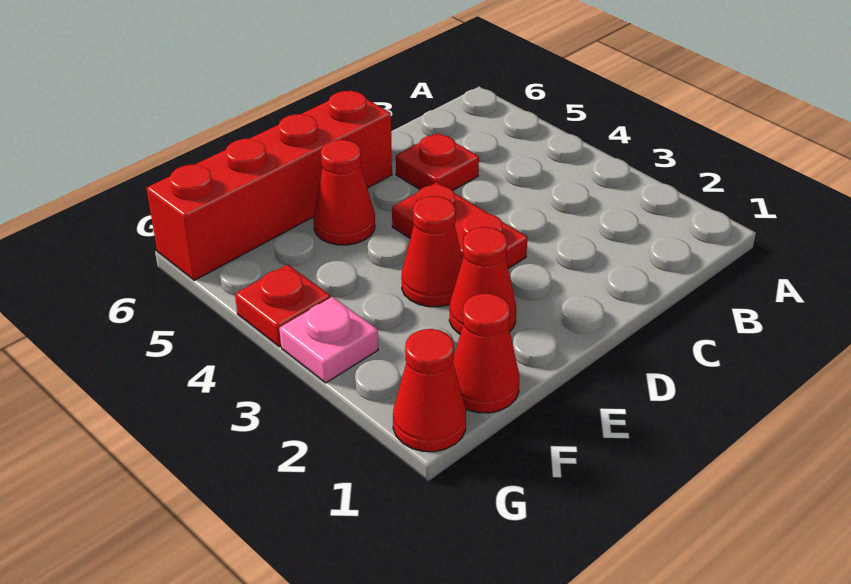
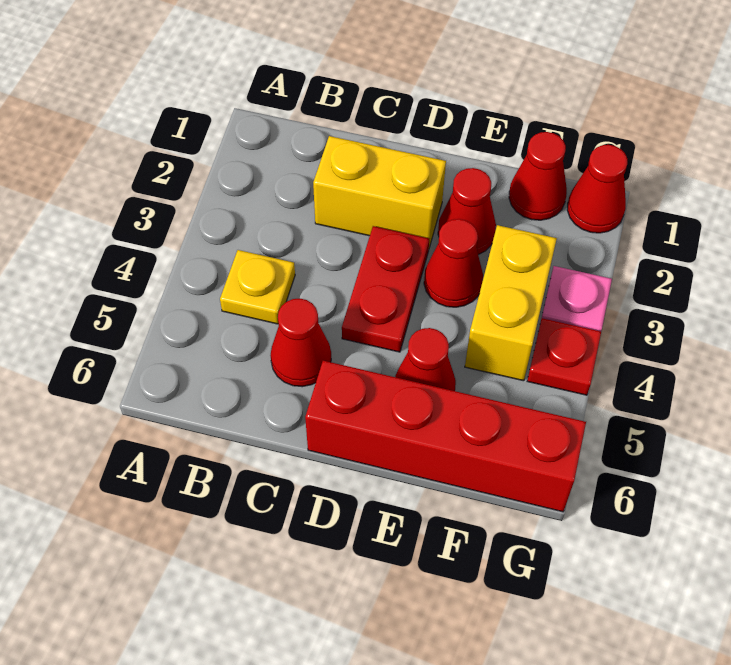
none -> yellow plate B4 level 1
none -> yellow brick C2:D2 level 1
red plate C5 level 1 -> red cone C5 level 1
none -> yellow brick F3:F4 level 1

